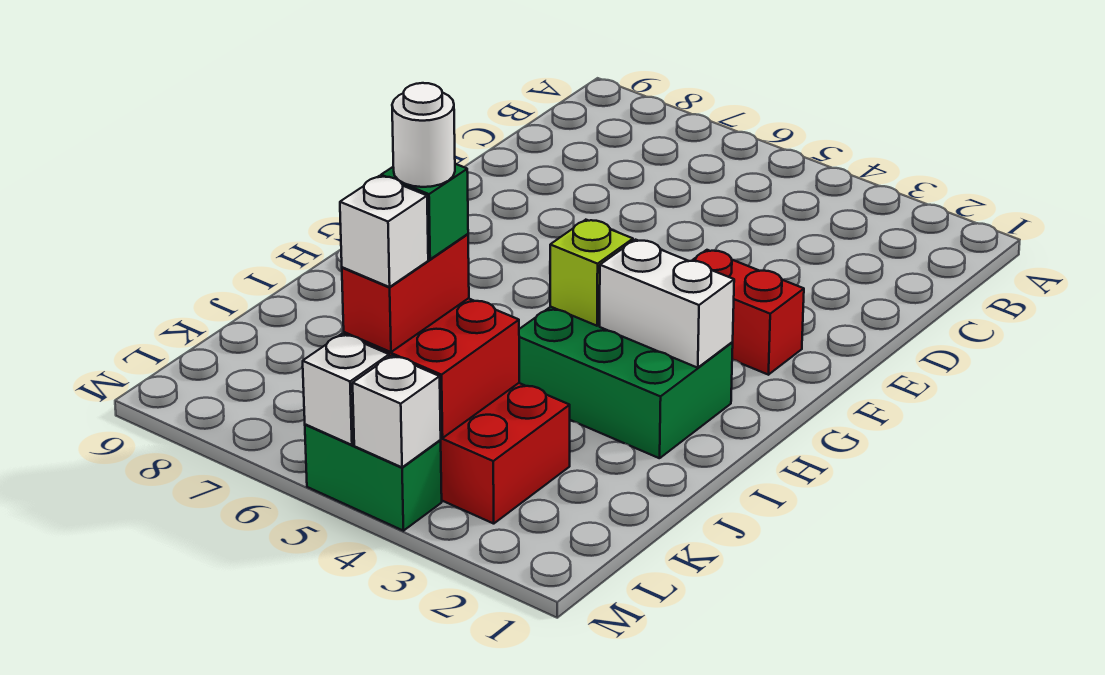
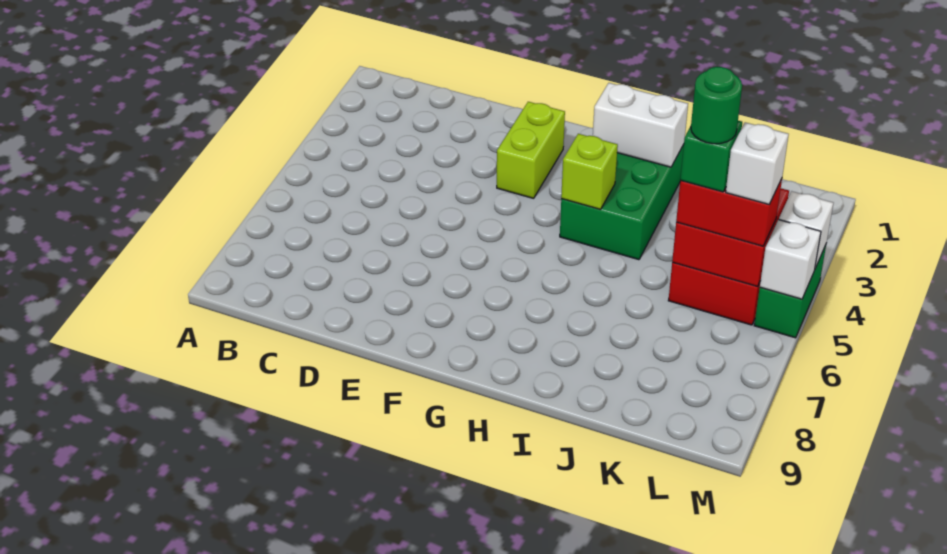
red brick F2:F3 level 1 -> lime brick F2:F3 level 1
white brick H2:H3 level 2 -> white brick H2:I2 level 2
white round brick K5 level 5 -> green round brick K5 level 5

